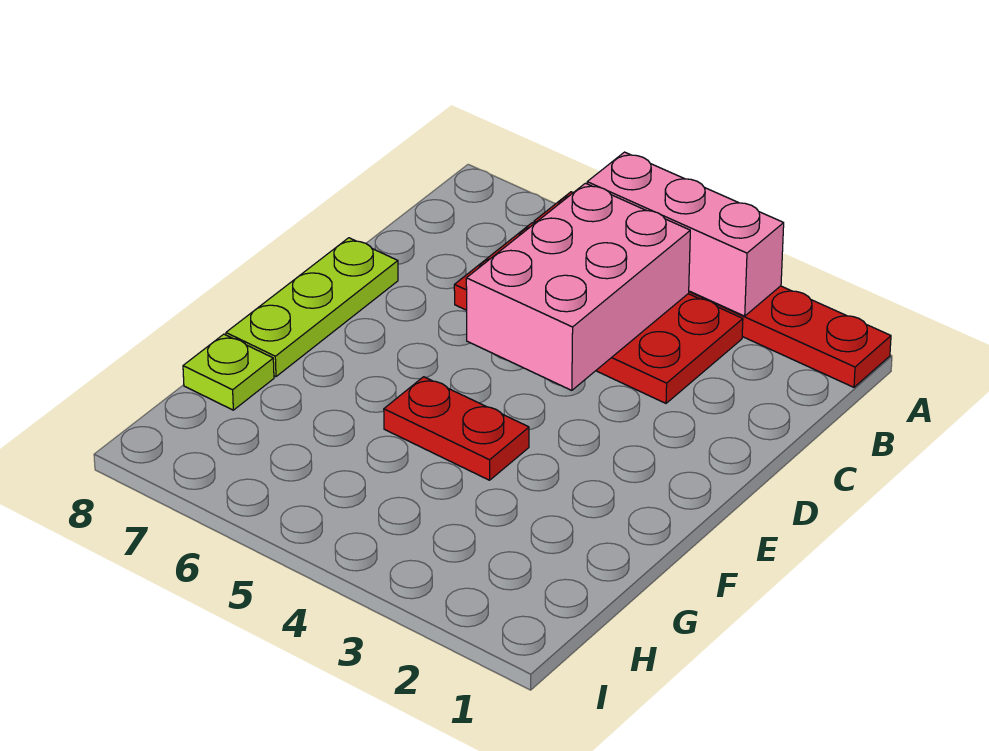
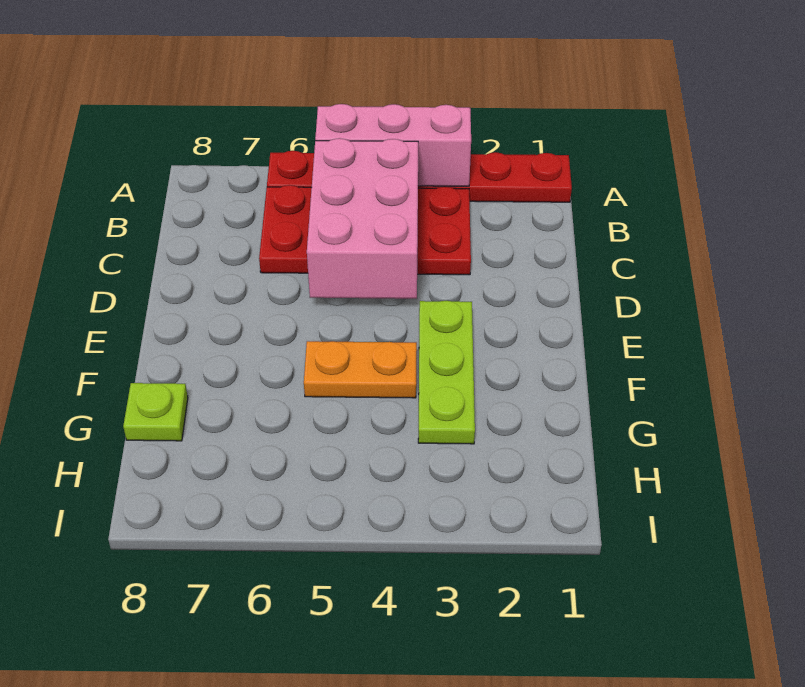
lime plate D8:F8 level 1 -> lime plate E3:G3 level 1
red plate F4:F5 level 1 -> orange plate F4:F5 level 1

